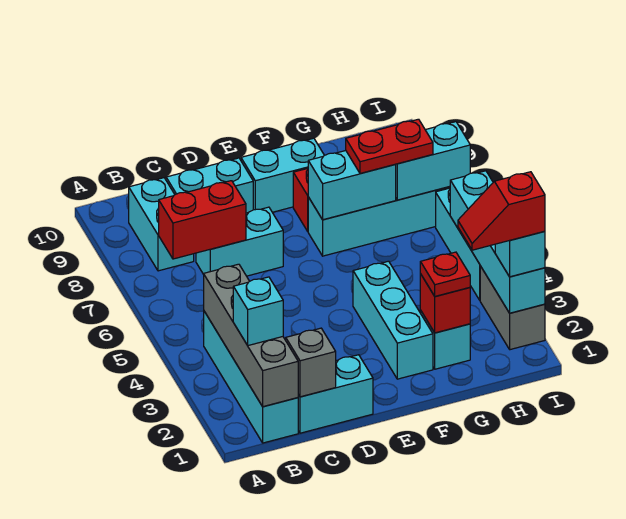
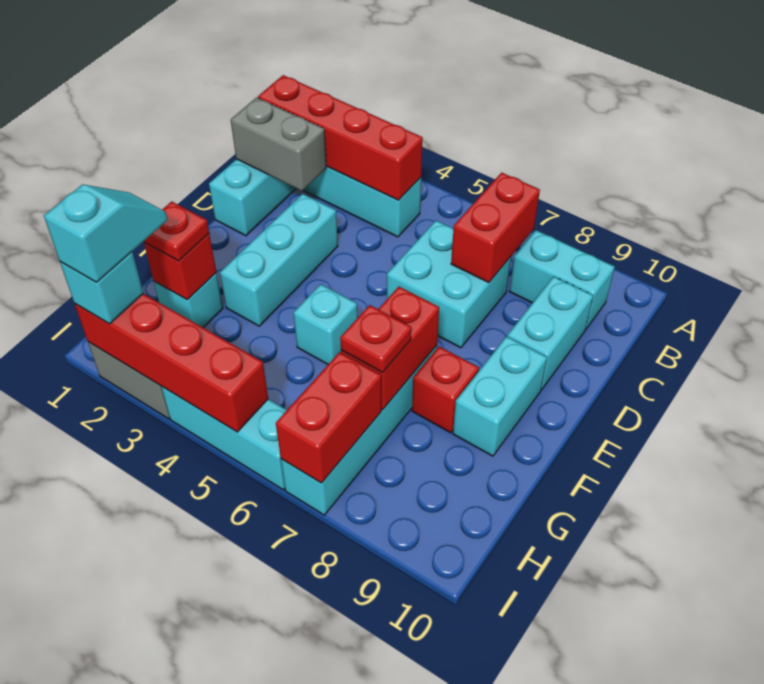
grey brick B1:B4 level 2 -> red brick B1:B4 level 2
cyan brick B2 level 3 -> cyan brick F5 level 1
grey brick C1 level 2 -> grey brick C1:C2 level 2
cyan brick C7:D7 level 1 -> cyan brick C6:D7 level 1
cyan brick F2:F4 level 1 -> cyan brick D3:F3 level 1
cyan brick F7:G7 level 2 -> red brick F7:G7 level 2
red plate G7:H7 level 3 -> red plate G7 level 3
red slope H2:I2 level 4 top I -> cyan slope H2:I2 level 4 top I
cyan brick H7:I7 level 2 -> red brick H7:I7 level 2
cyan brick I2:I5 level 2 -> red brick I2:I5 level 2

